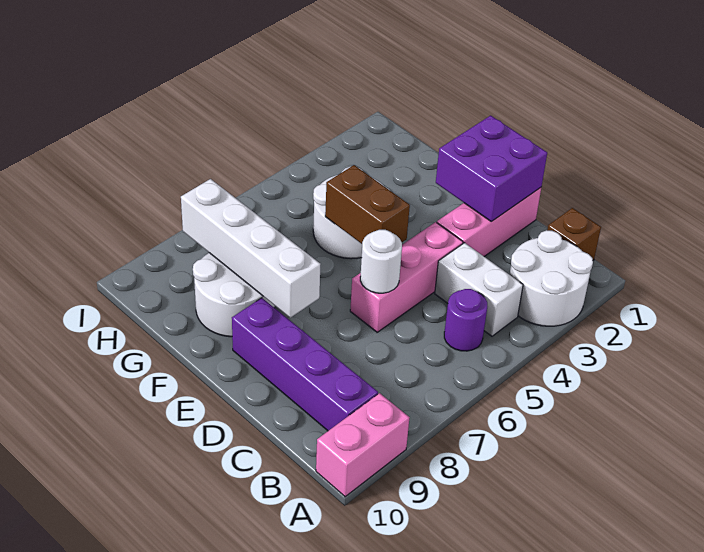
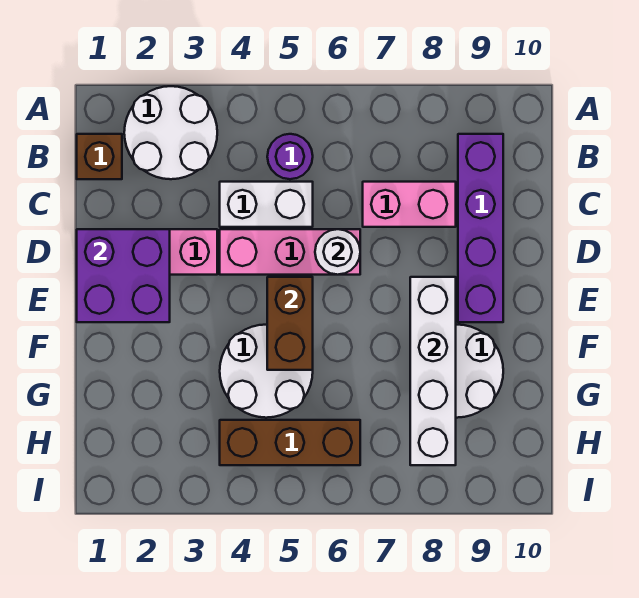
pink brick A9:A10 level 1 -> pink brick C7:C8 level 1
white brick B4:C4 level 1 -> white brick C4:C5 level 1
none -> brown brick H4:H6 level 1

